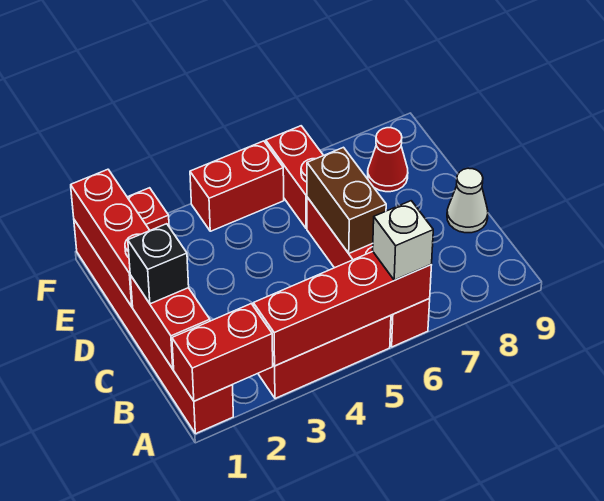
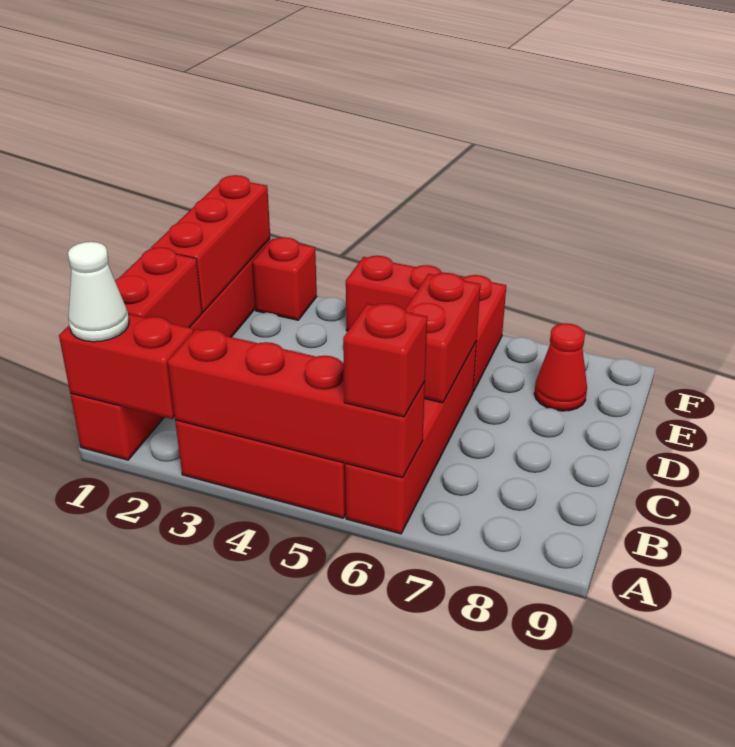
white brick A6 level 3 -> red brick A6 level 3
black brick C1 level 3 -> none
brown brick C6:D6 level 2 -> red brick C6:D6 level 2
white cone C9 level 1 -> white cone A1 level 3

